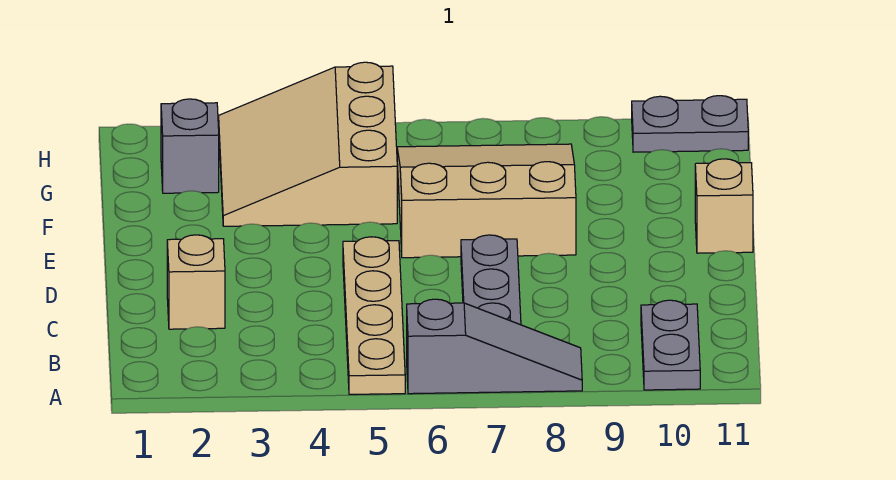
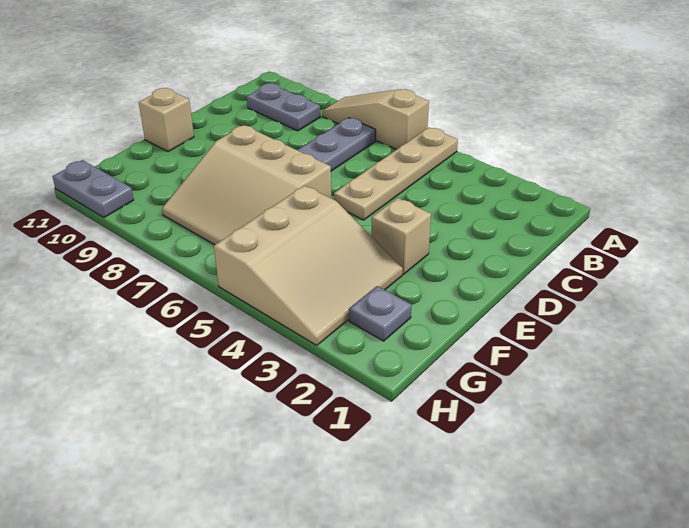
grey slope A6:A8 level 1 top 6 -> tan slope A6:A8 level 1 top 6
grey plate A10:B10 level 1 -> grey plate B9:B10 level 1
tan brick C2 level 1 -> tan brick E3 level 1
grey brick G2 level 1 -> grey plate G2 level 1

